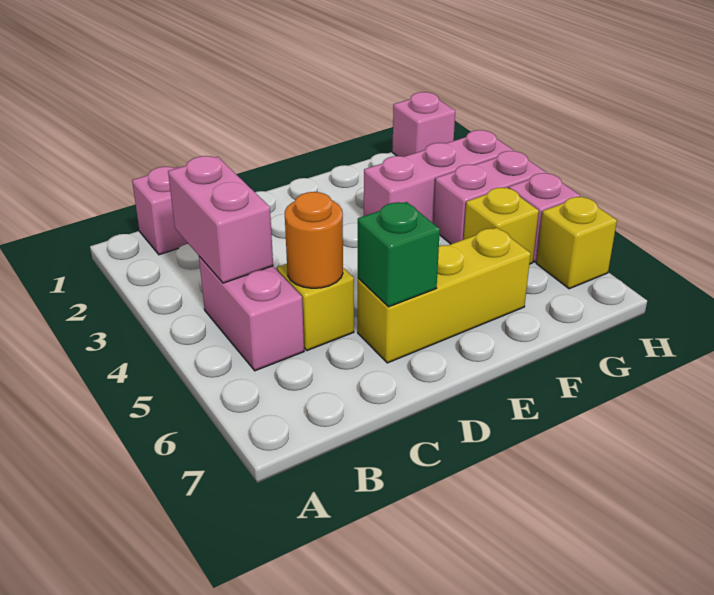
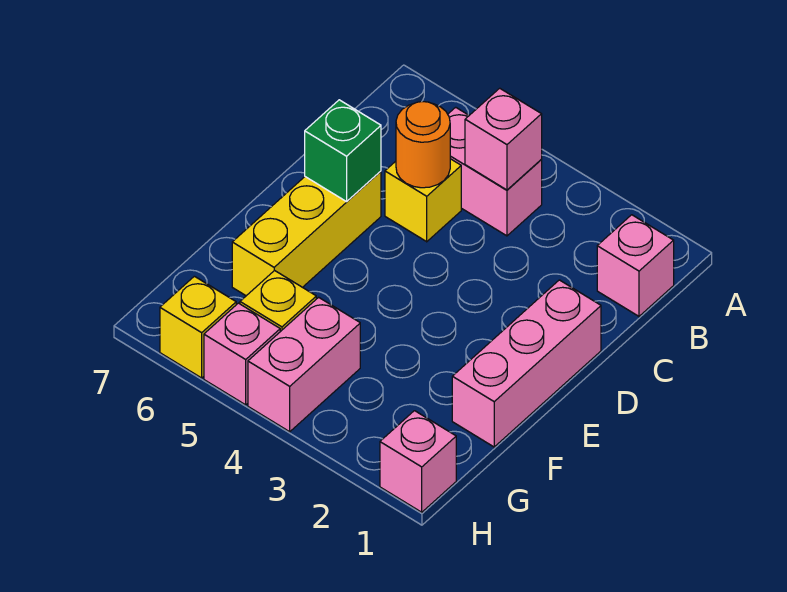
pink brick B3:B4 level 2 -> pink brick B4 level 2
pink brick F3:H3 level 1 -> pink brick D1:F1 level 1

